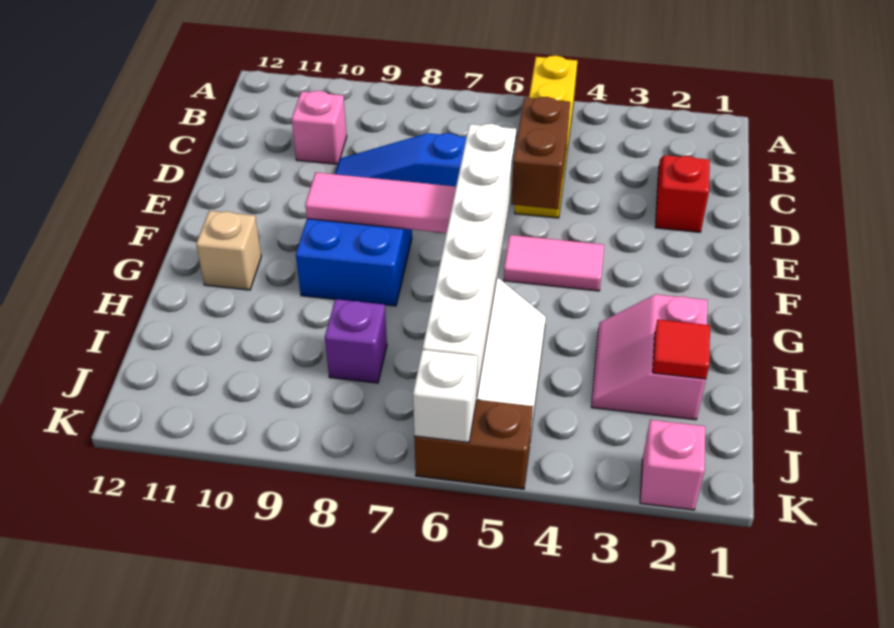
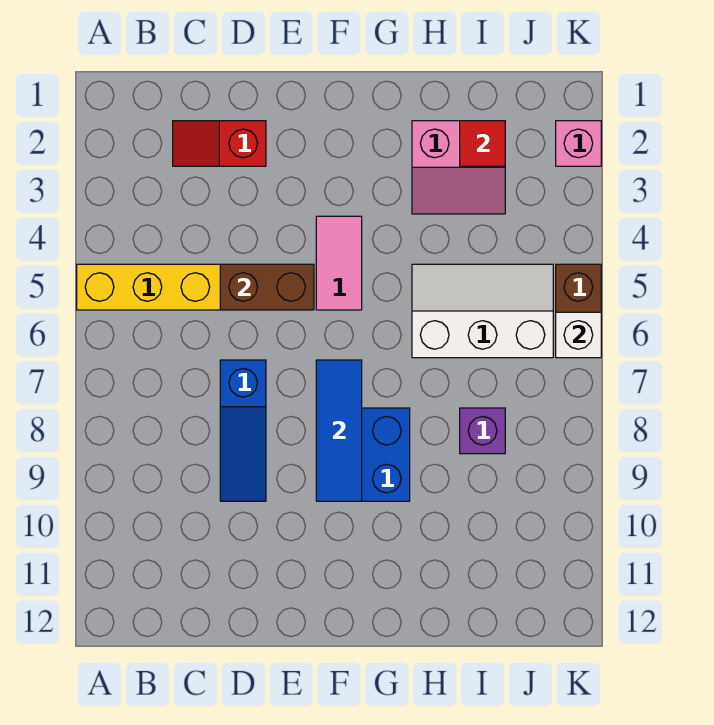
pink brick C10 level 1 -> none
white brick E6:J6 level 2 -> none
pink tile F7:F9 level 2 -> blue tile F7:F9 level 2
tan brick G11 level 1 -> none

